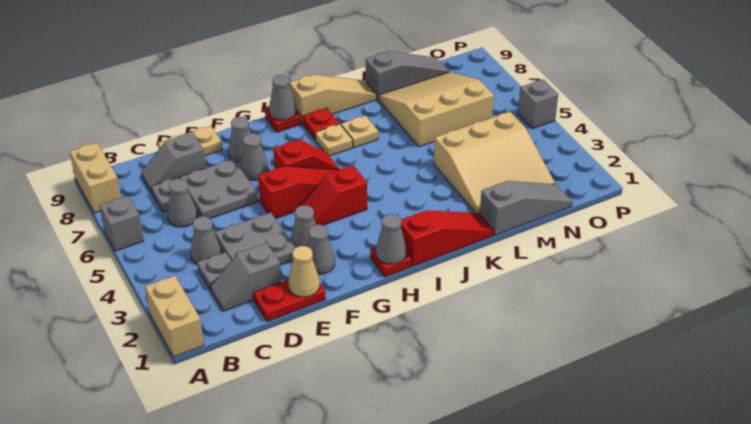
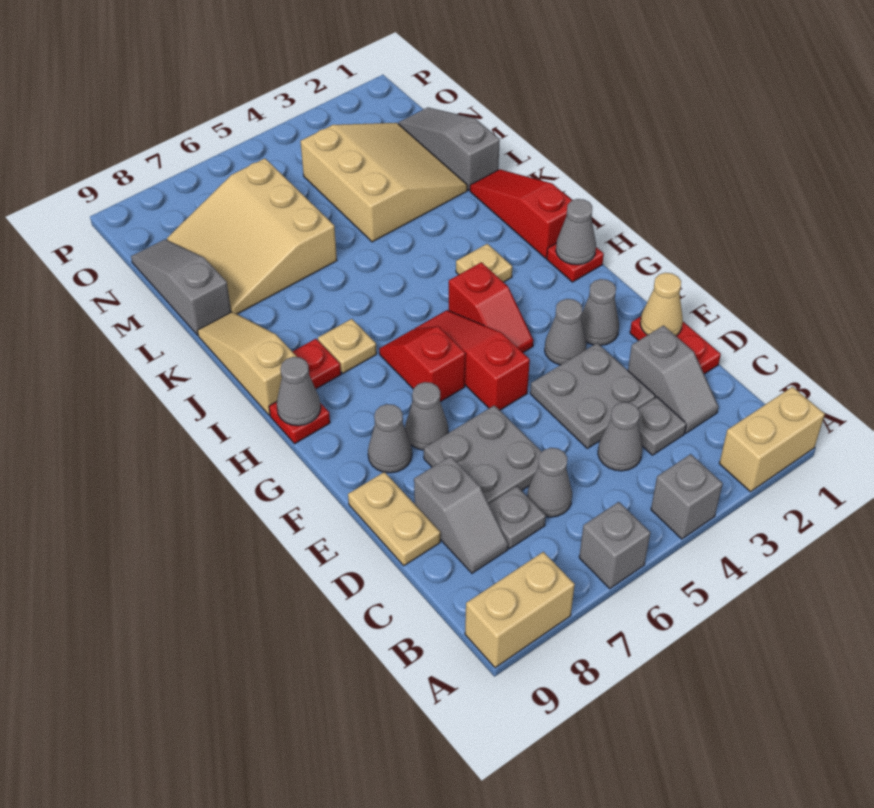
tan plate J7 level 1 -> tan plate I3 level 1
grey brick P5 level 1 -> grey brick A4 level 1

